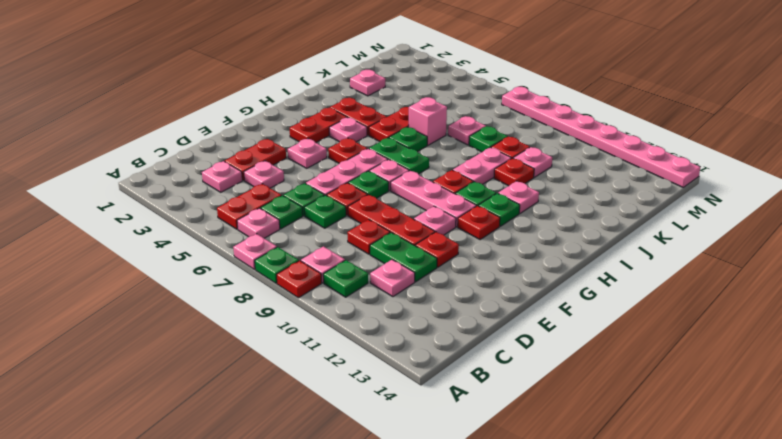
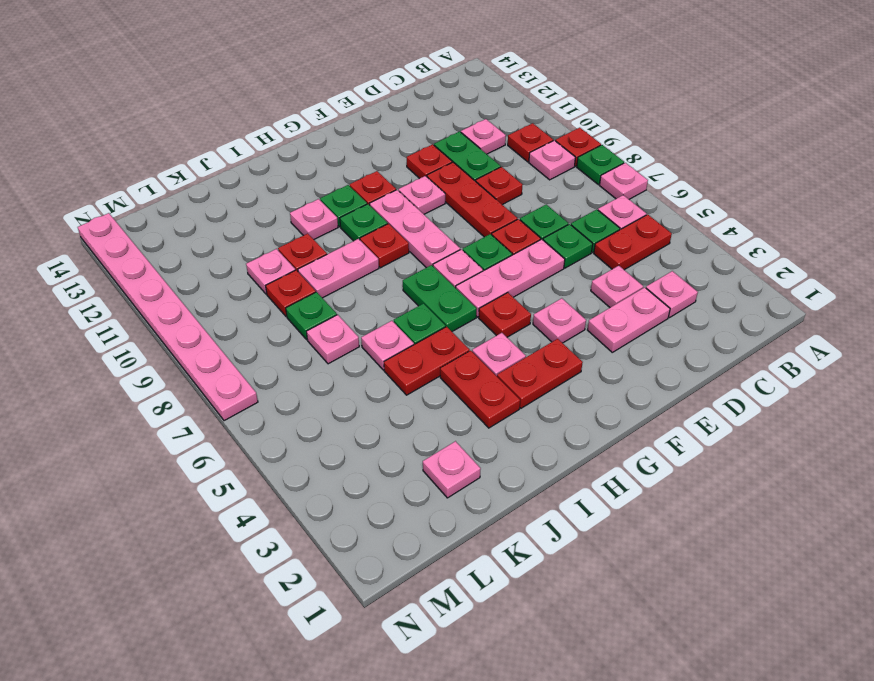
green plate B10 level 1 -> red plate B10 level 1
red plate D3:E3 level 1 -> pink plate D3:E3 level 1
pink brick J6 level 1 -> pink plate J6 level 1

